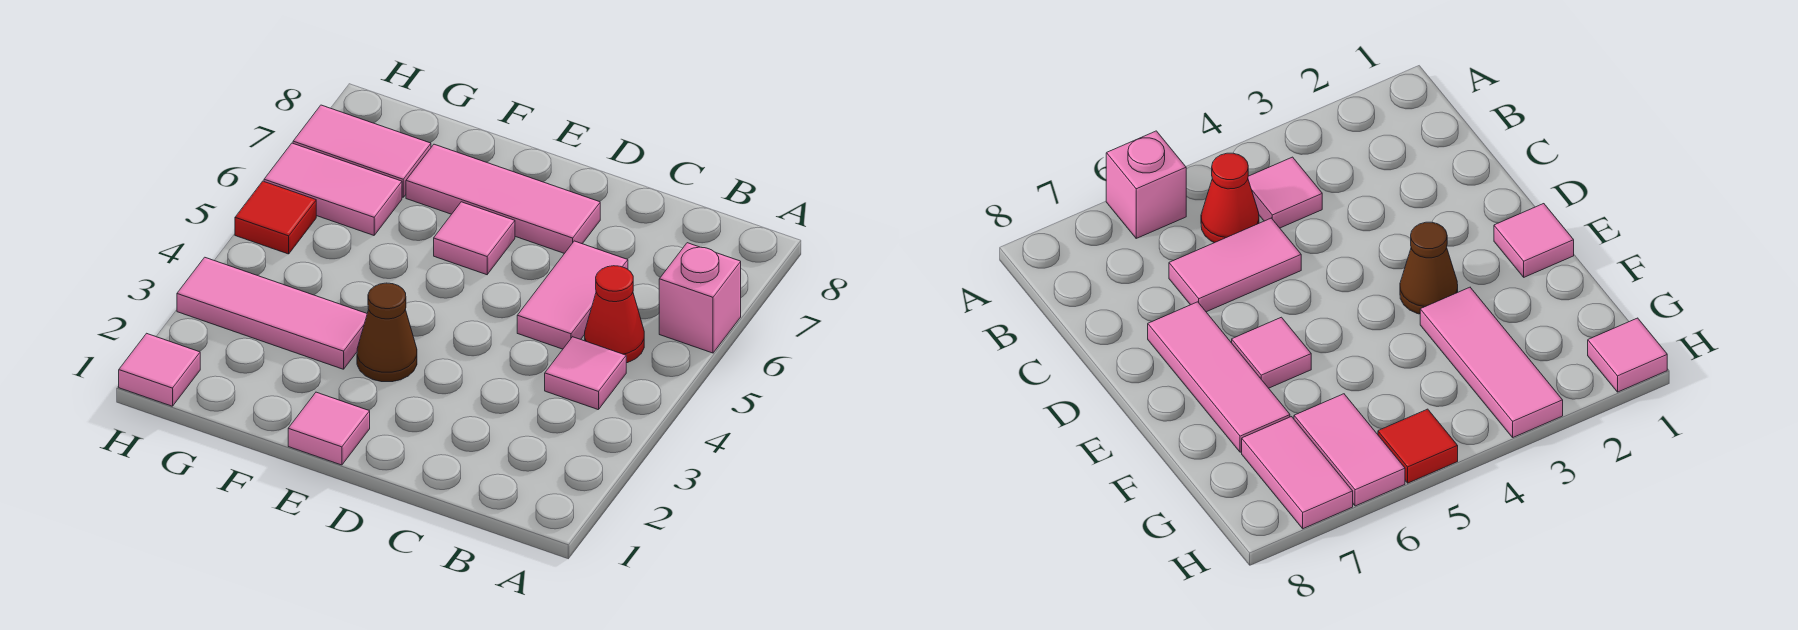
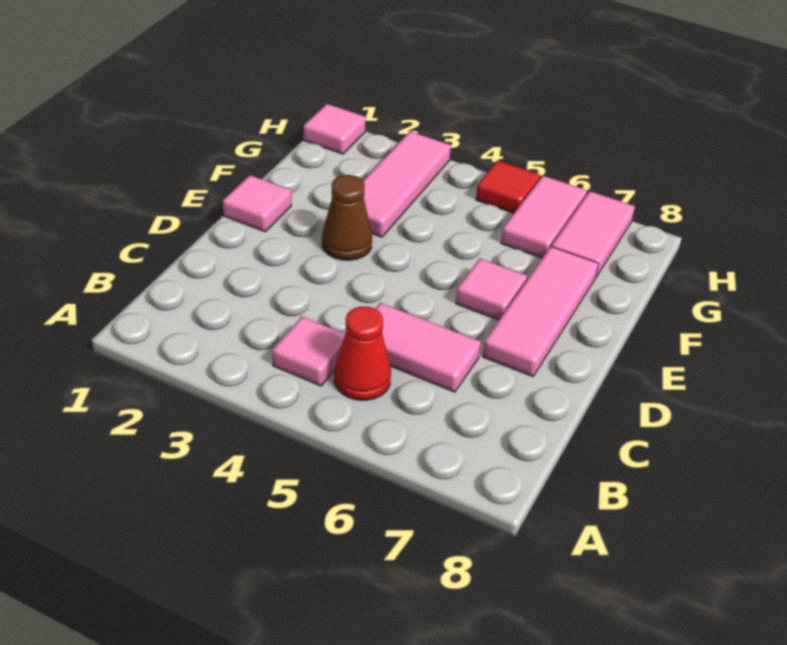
pink brick A6 level 1 -> none

